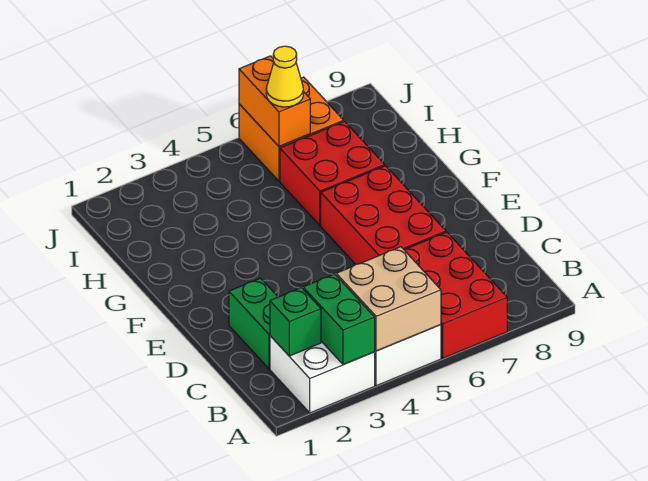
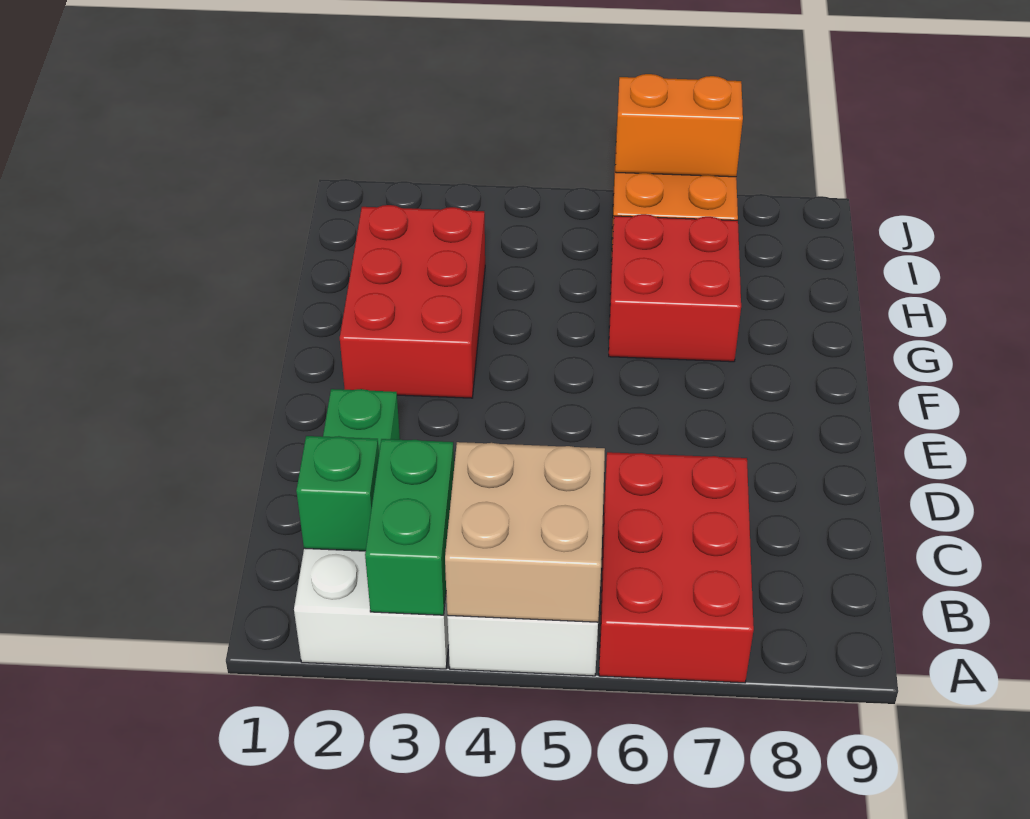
red brick D6:F7 level 1 -> red brick F2:H3 level 1
orange brick I6:J6 level 2 -> orange brick J6:J7 level 2
yellow cone I6 level 3 -> none

